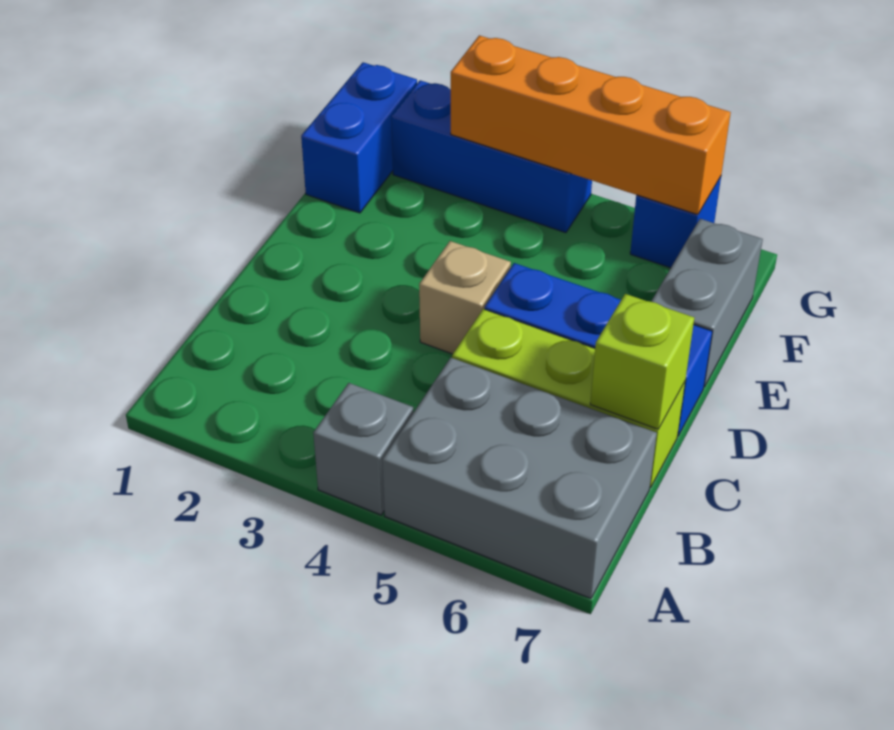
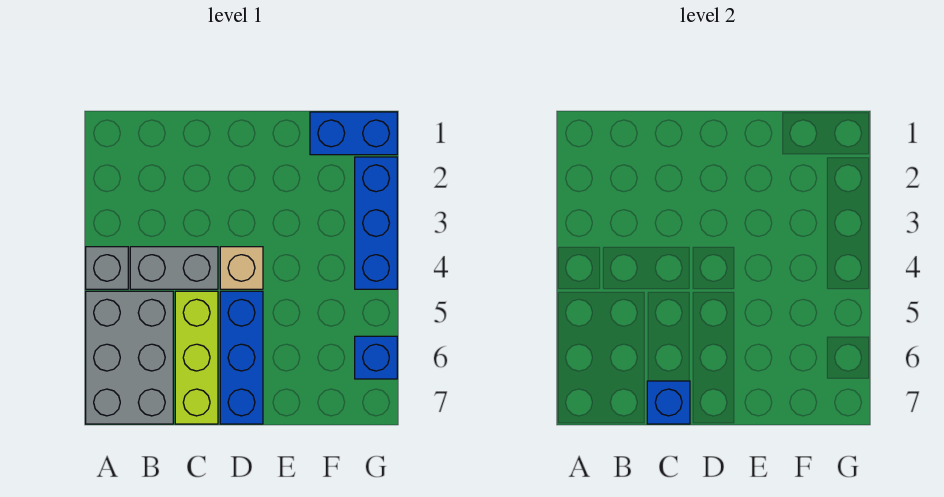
lime brick C7 level 2 -> blue brick C7 level 2
grey brick E7:F7 level 1 -> grey brick B4:C4 level 1
orange brick G3:G6 level 2 -> none

